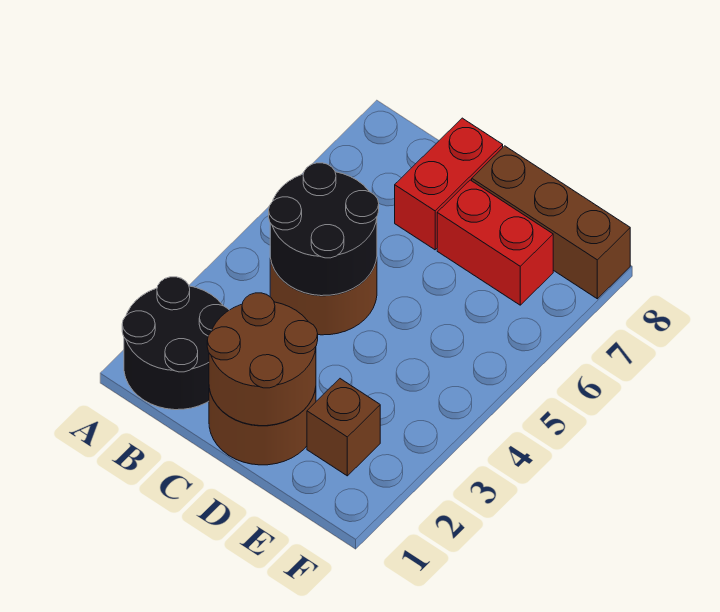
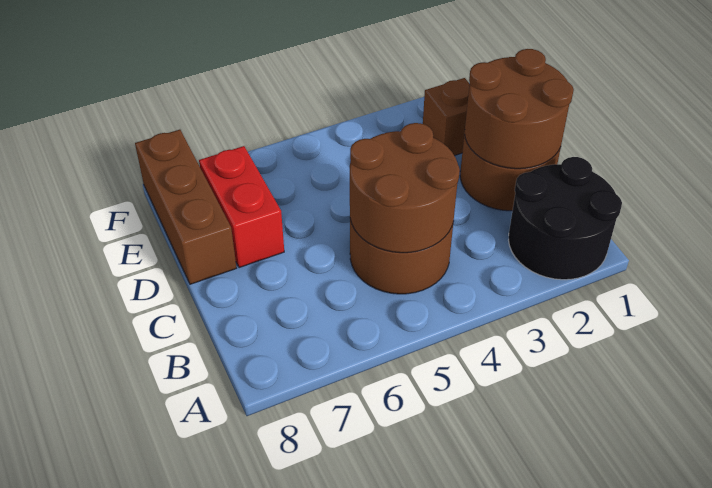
black round brick B4:C5 level 2 -> brown round brick B4:C5 level 2
red brick C7:C8 level 1 -> none

